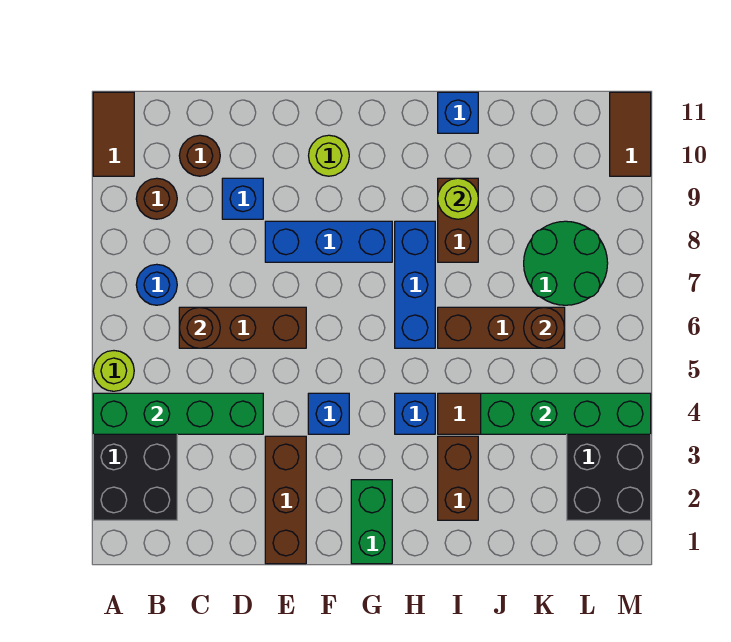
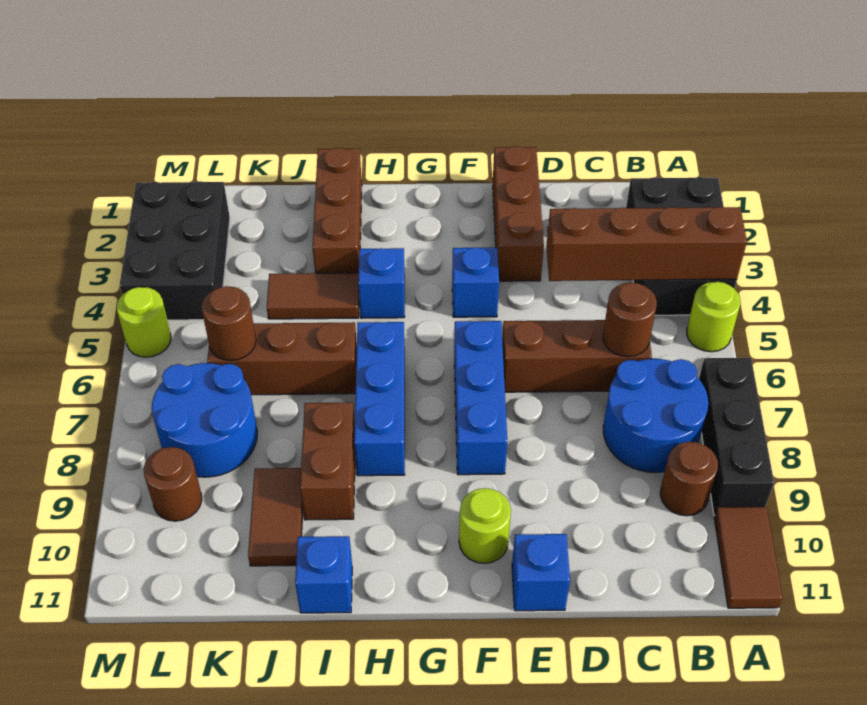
green brick A4:D4 level 2 -> brown brick A4:D4 level 2
none -> black brick A7:A9 level 1
blue round brick B7 level 1 -> blue round brick B7:C8 level 1
brown round brick C10 level 1 -> brown round brick L9 level 1
blue brick D9 level 1 -> blue brick E11 level 1
blue brick E8:G8 level 1 -> blue brick F6:F8 level 1
green brick G1:G2 level 1 -> none
brown brick I2:I3 level 1 -> brown brick I1:I3 level 1
lime round brick I9 level 2 -> lime round brick M5 level 1
green brick J4:M4 level 2 -> none
green round brick K7:L8 level 1 -> blue round brick K7:L8 level 1
brown tile M10:M11 level 1 -> brown tile J9:J10 level 1

